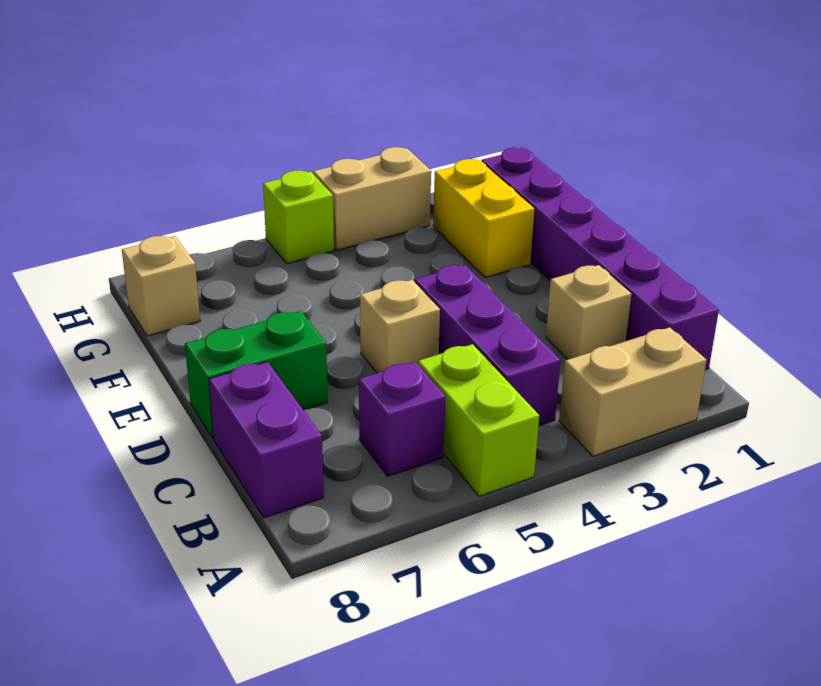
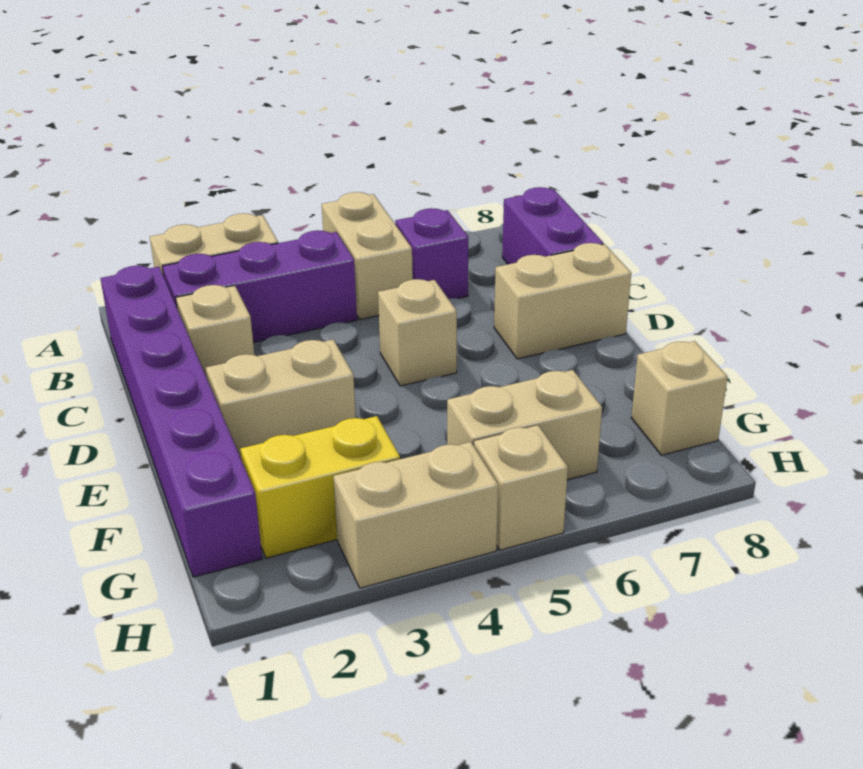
lime brick A5:B5 level 1 -> tan brick A5:B5 level 1
purple brick B4:D4 level 1 -> purple brick B2:B4 level 1
green brick D7:D8 level 1 -> tan brick D7:D8 level 1
none -> tan brick E2:E3 level 1
yellow brick F2:G2 level 1 -> yellow brick G2:G3 level 1
none -> tan brick G5:G6 level 1
lime brick H5 level 1 -> tan brick H5 level 1

